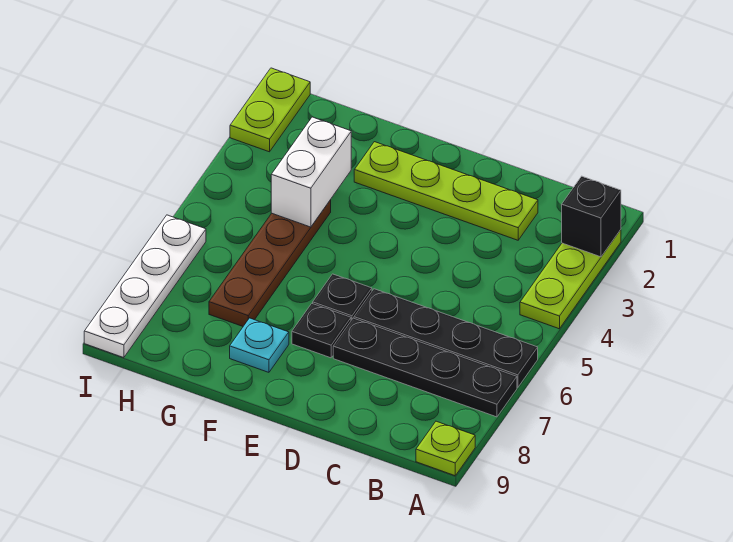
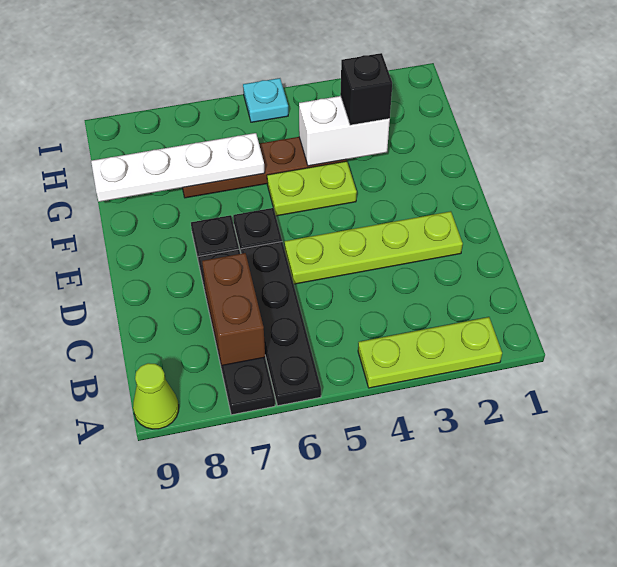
black brick A2 level 2 -> black brick G3 level 3
lime plate A9 level 1 -> lime cone A9 level 1
none -> brown brick B7:C7 level 2
lime plate C2:F2 level 1 -> lime plate D2:D5 level 1
cyan plate F8 level 1 -> cyan plate I5 level 1
lime plate I1:I2 level 1 -> lime plate F4:F5 level 1
white plate I6:I9 level 1 -> white plate G6:G9 level 2

